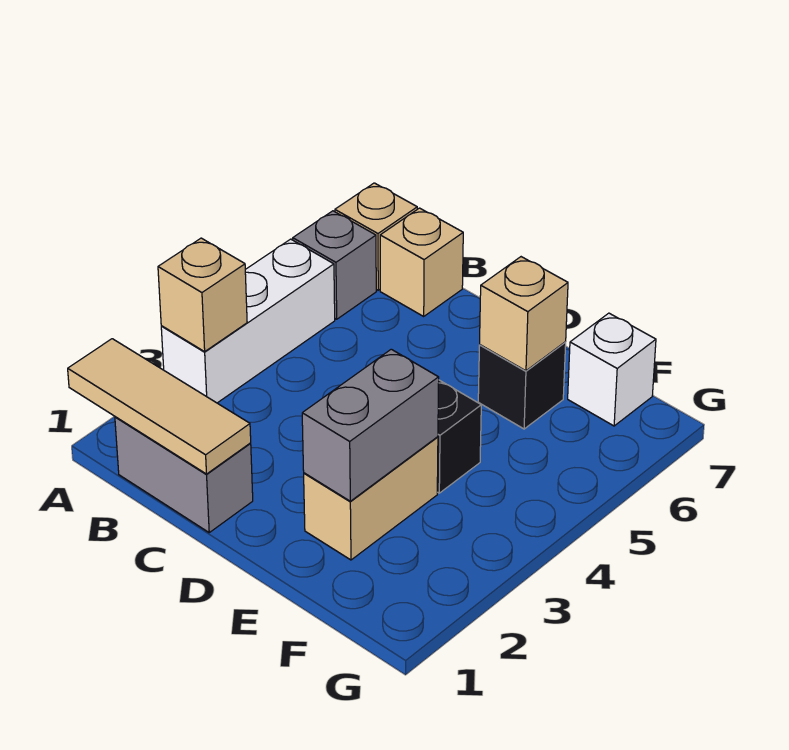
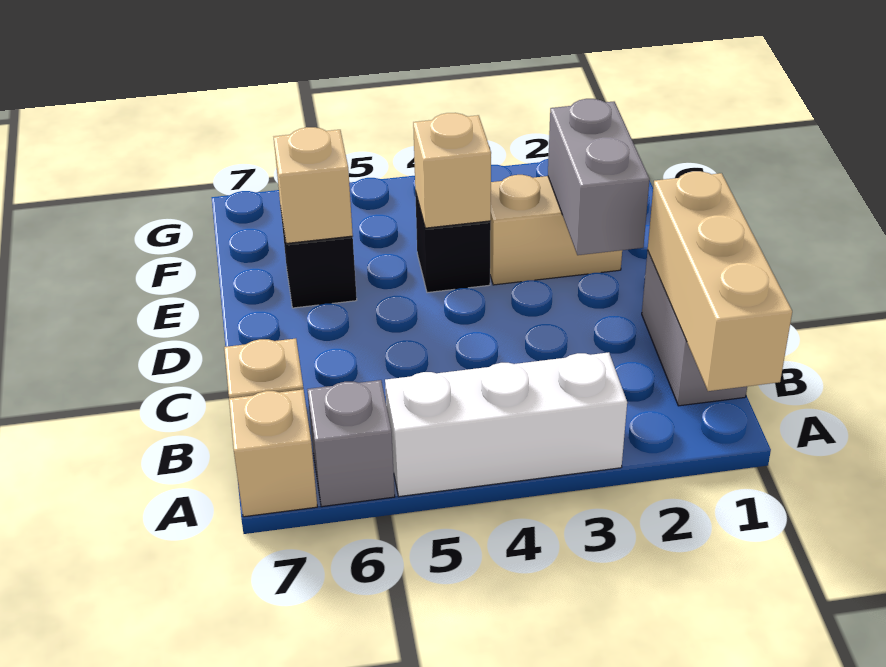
tan tile A1:C1 level 2 -> tan brick A1:C1 level 2
tan brick A3 level 2 -> tan brick E4 level 2
grey brick E2:E3 level 2 -> grey brick D2:E2 level 2
white brick F7 level 1 -> none

